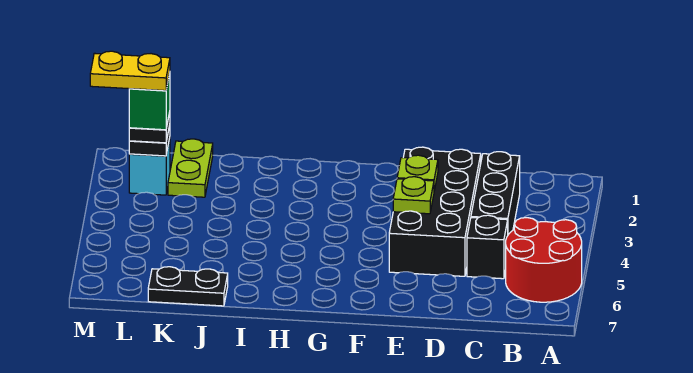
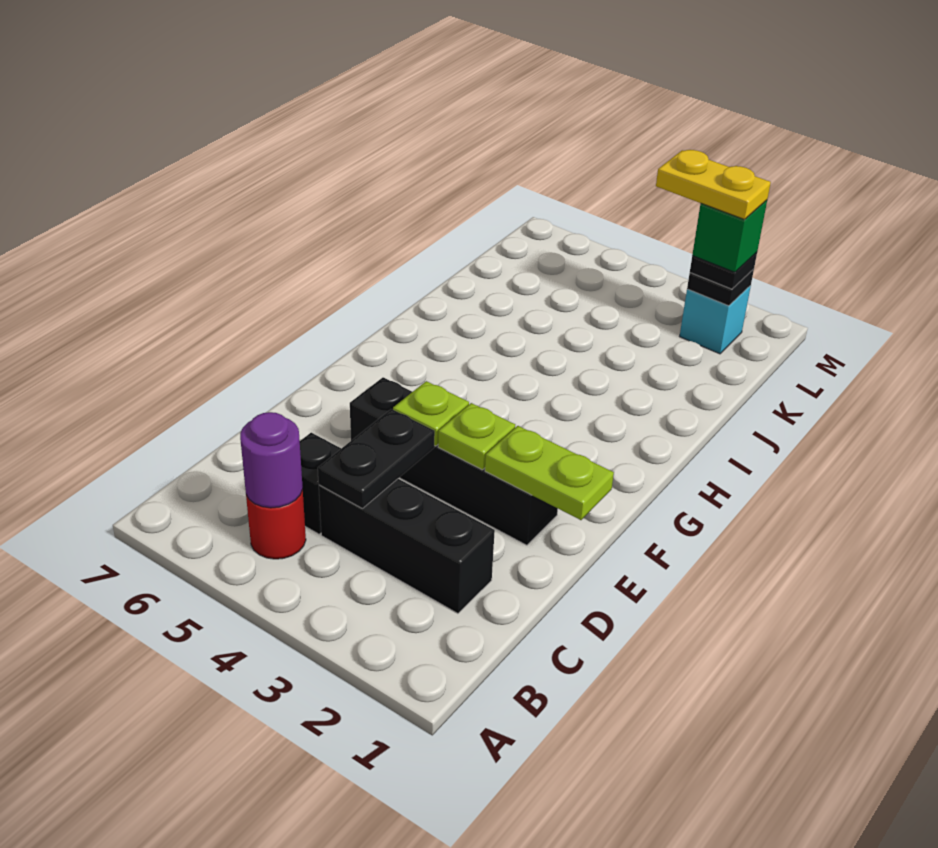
red round brick A5:B6 level 1 -> red round brick B5 level 1
none -> purple round brick B5 level 2
black brick D2:E5 level 1 -> black brick E2:E5 level 1
black plate J7:K7 level 1 -> black plate C4:D4 level 2
lime plate K1:K2 level 1 -> lime plate E1:E2 level 2
yellow plate L2:M2 level 5 -> yellow plate L2:L3 level 5

